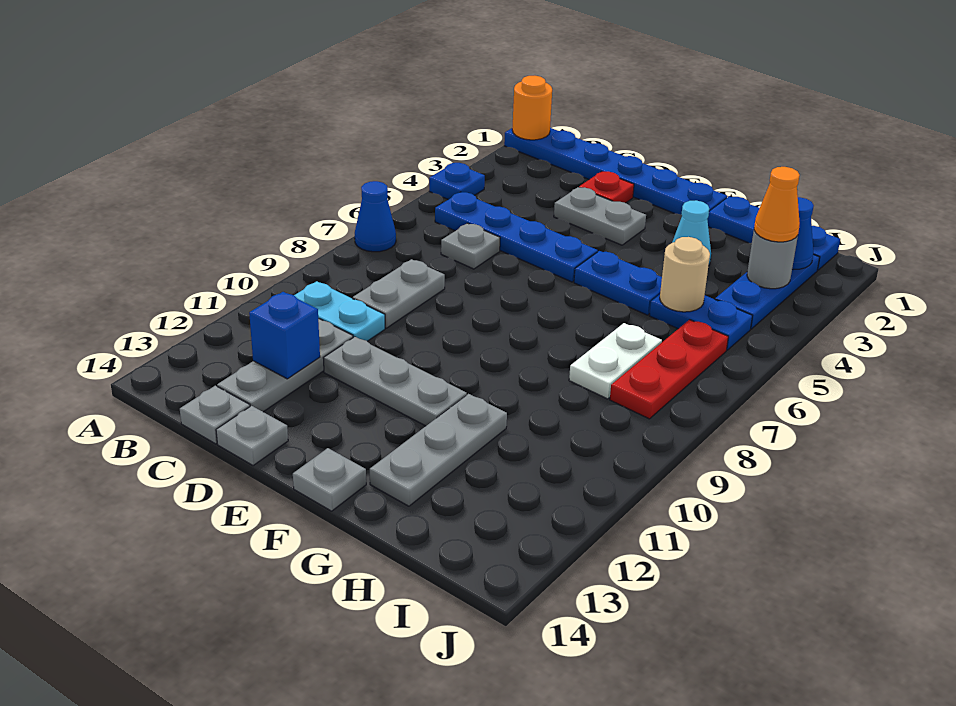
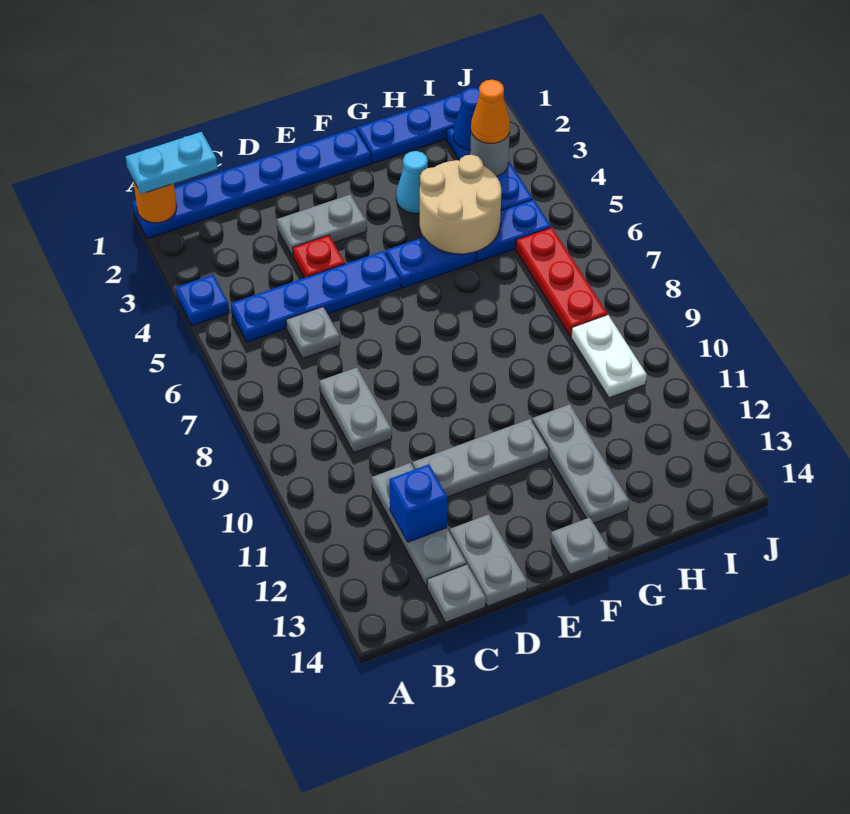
blue cone A7 level 1 -> none
cyan plate B10:C10 level 1 -> cyan plate A1:B1 level 3
red plate D2 level 1 -> red plate D4 level 1
grey plate D14 level 1 -> grey plate D13:D14 level 1
tan round brick H5 level 2 -> tan round brick G4:H5 level 2
white plate H7:H8 level 1 -> white plate I9:I10 level 1

